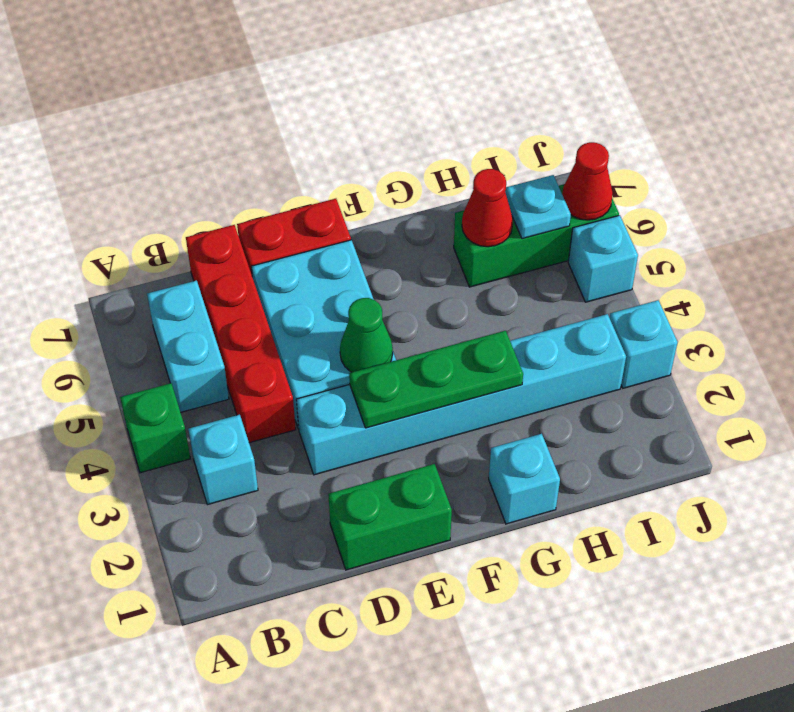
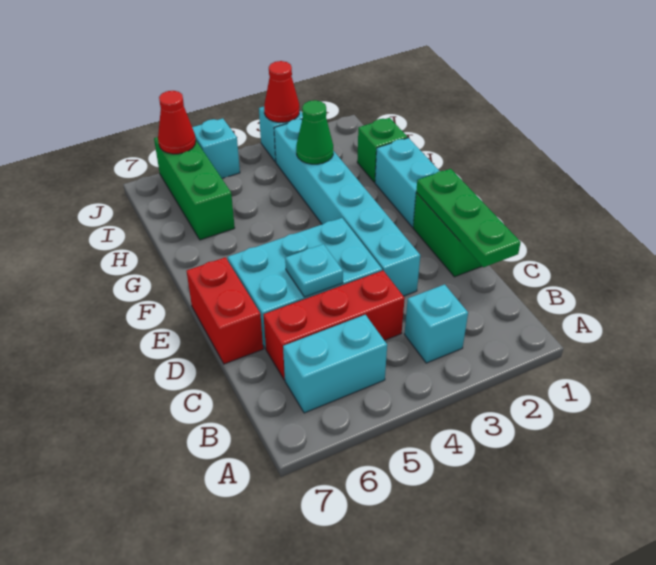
green brick A4 level 1 -> green brick H1 level 1
red brick C4:C7 level 1 -> red brick C4:C6 level 1
green plate E3:G3 level 2 -> green plate C1:E1 level 2
green cone E4 level 2 -> green cone H3 level 2
cyan brick G1 level 1 -> cyan brick F1:G1 level 1
red cone H6 level 2 -> red cone J3 level 2
cyan plate I6 level 2 -> cyan plate D5 level 2

